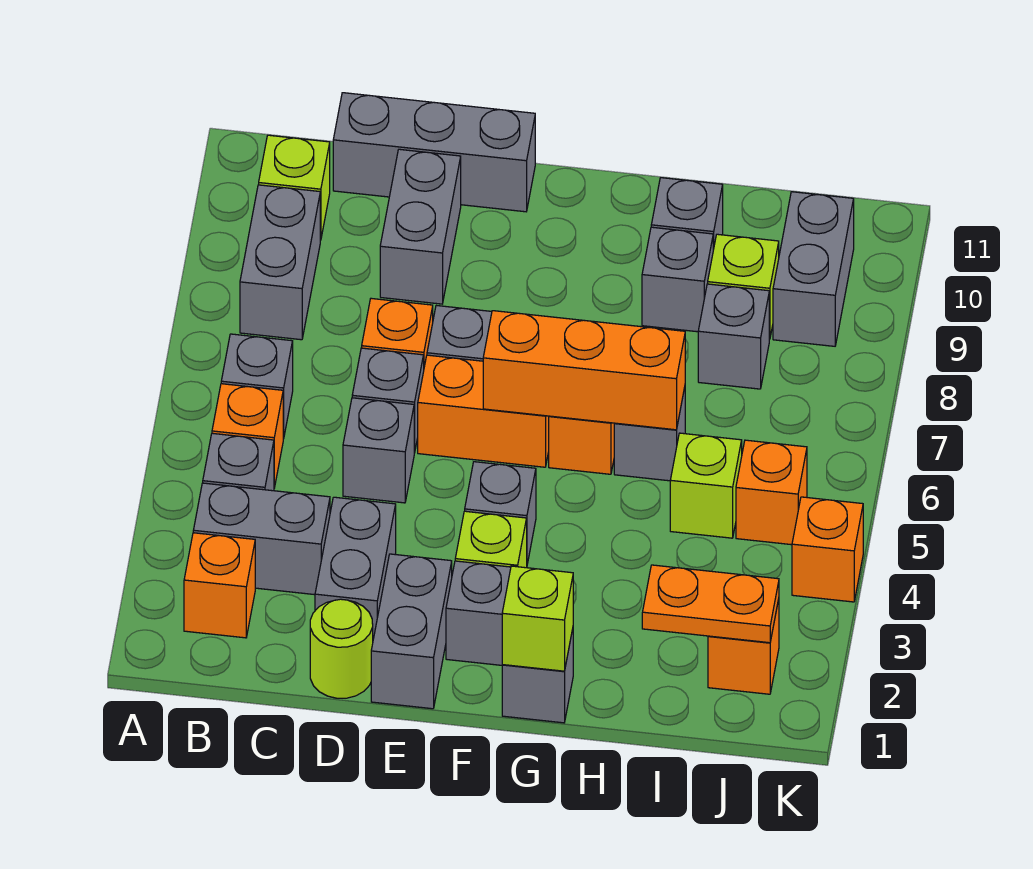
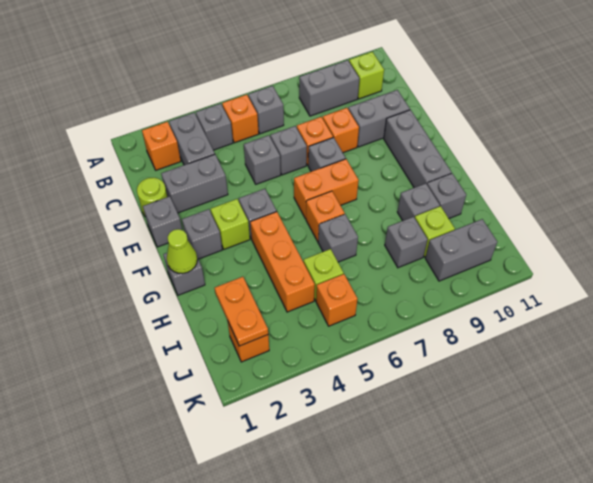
grey brick C11:E11 level 1 -> grey brick E10:G10 level 1
grey brick E1:E2 level 1 -> grey brick E1 level 1
orange brick E6:F6 level 1 -> orange brick F6:F7 level 1
orange brick F6:H6 level 2 -> orange brick G4:I4 level 1
lime brick G1 level 2 -> lime cone G1 level 2
orange brick K4 level 1 -> orange brick D8 level 1

